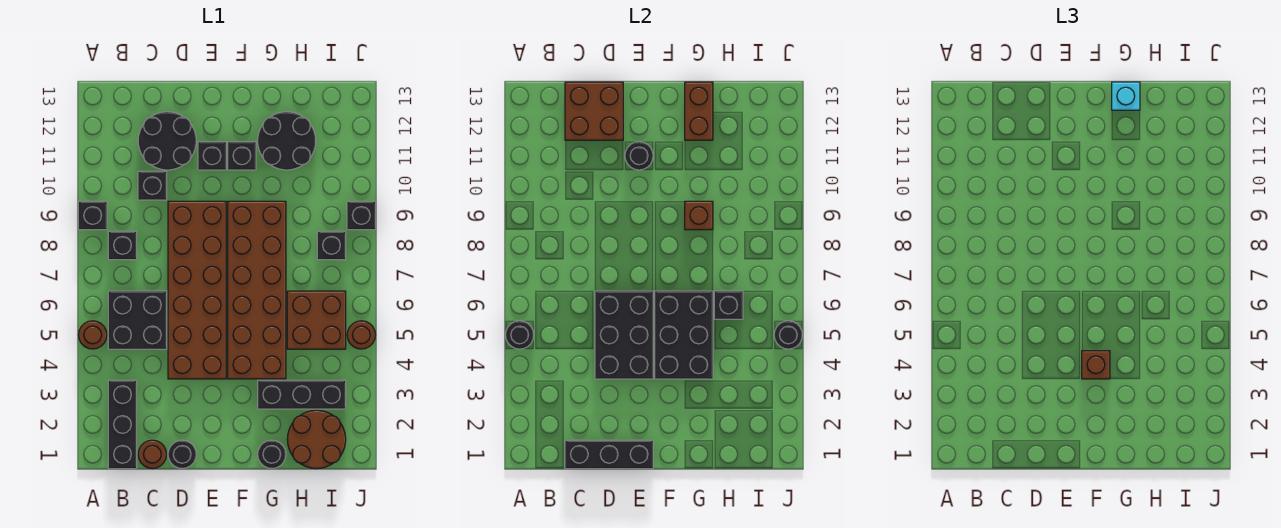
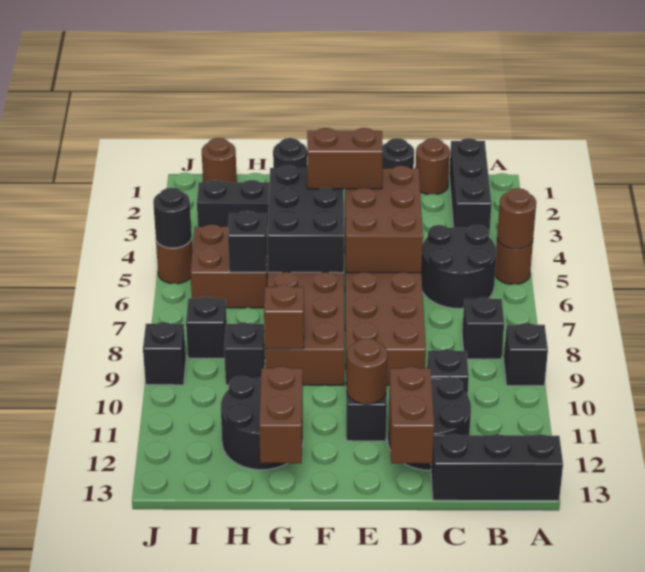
black round brick A5 level 2 -> brown round brick A5 level 2
black brick B5:C6 level 1 -> black round brick B5:C6 level 1
black brick C1:E1 level 2 -> black brick A13:C13 level 1
brown brick C12:D13 level 2 -> brown brick D12:D13 level 2
black brick D4:E6 level 2 -> brown brick D4:E6 level 2
black round brick E11 level 2 -> brown round brick E11 level 2
brown brick F4 level 3 -> brown brick E4:F4 level 3
black brick F11 level 1 -> black brick H9 level 1
cyan brick G13 level 3 -> none
brown round brick H1:I2 level 1 -> brown round brick I1 level 1

